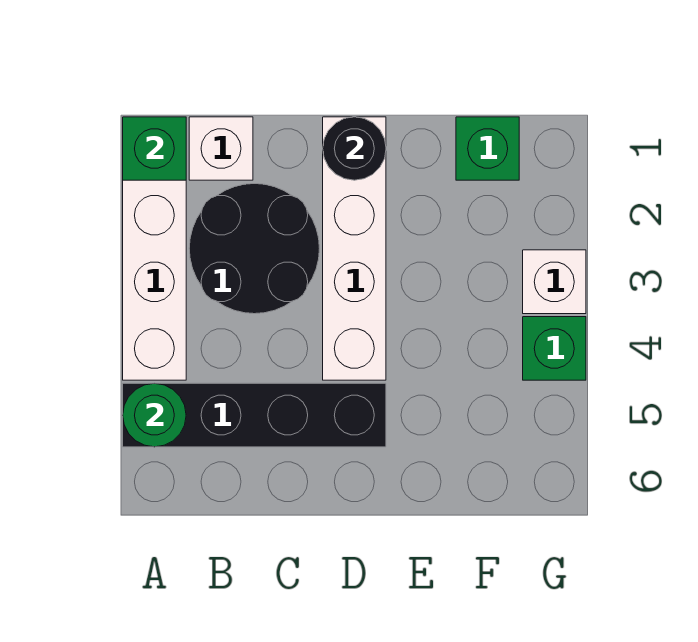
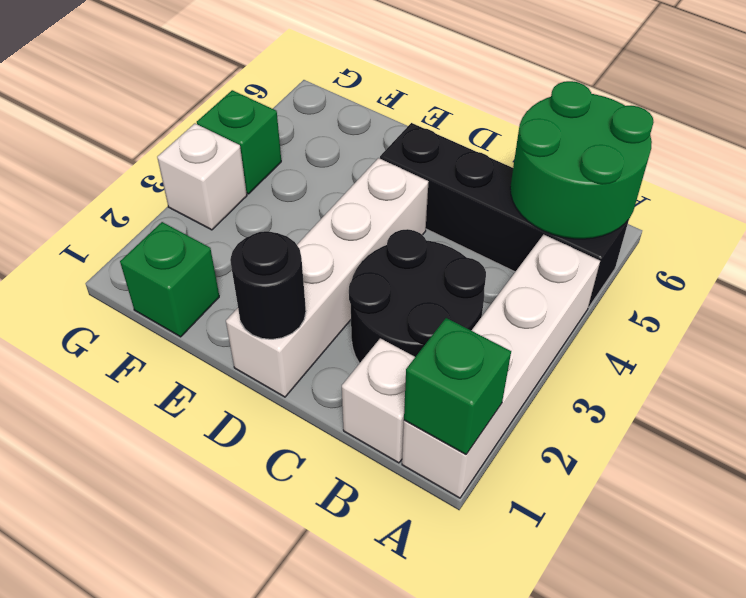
green round brick A5 level 2 -> green round brick A5:B6 level 2

